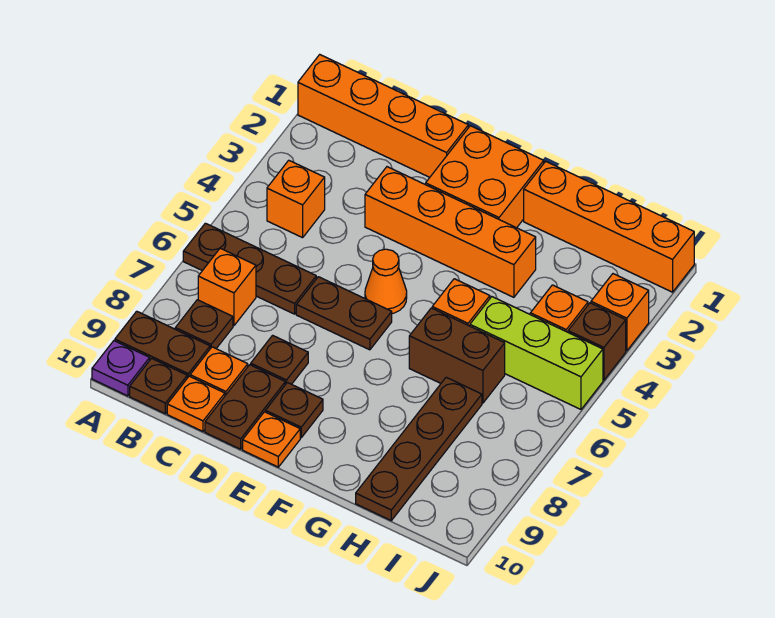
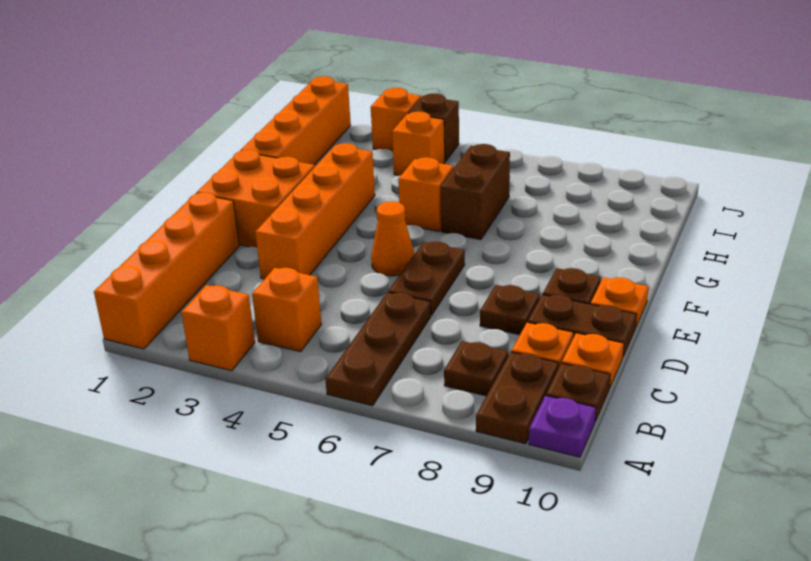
orange brick B7 level 1 -> orange brick A3 level 1
lime brick H5:J5 level 1 -> none
brown plate H7:H10 level 1 -> none

